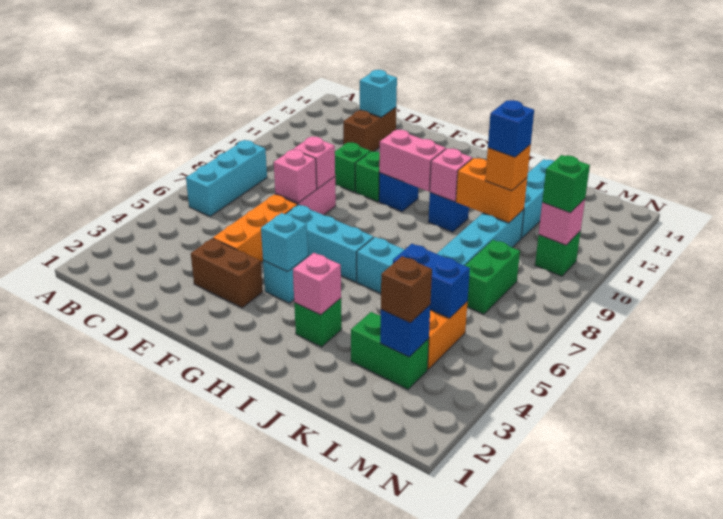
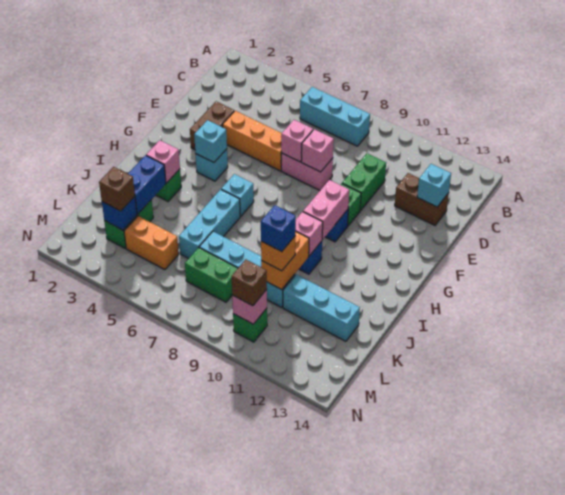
green brick E10 level 1 -> green brick D10:E10 level 1
cyan brick F6:H6 level 1 -> cyan brick H6 level 1
blue brick K5:L5 level 2 -> blue brick J3:K3 level 2
green brick M10 level 3 -> brown brick M10 level 3

